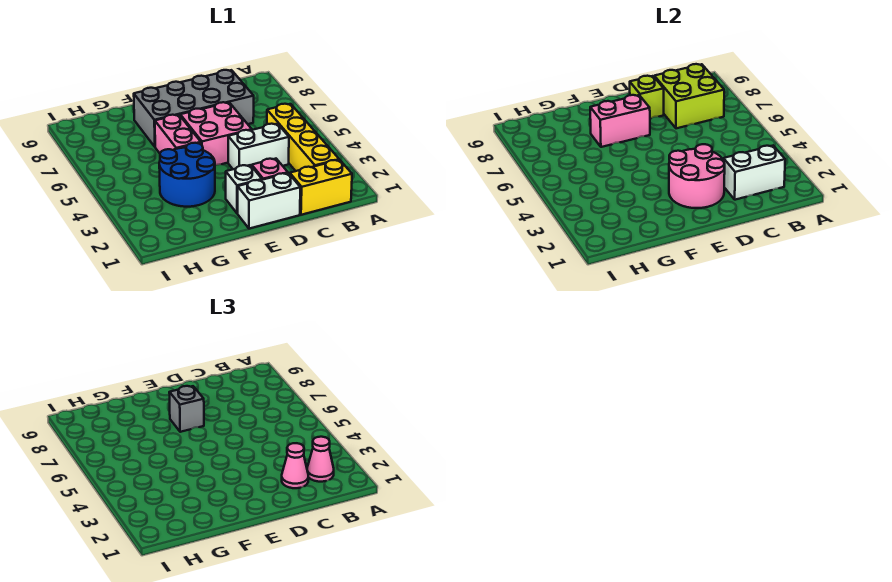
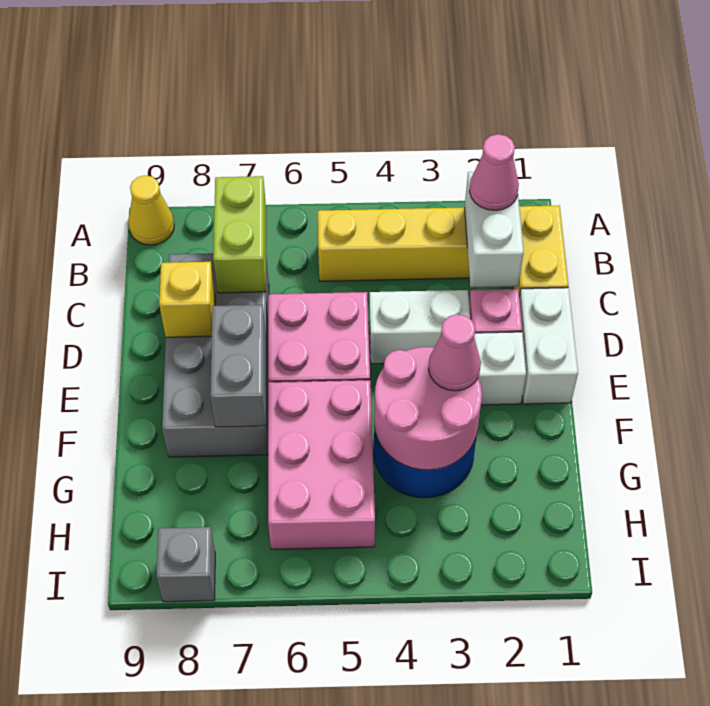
none -> yellow cone A9 level 1
lime brick B7:C8 level 2 -> lime brick B7:C7 level 2
pink cone C2 level 3 -> pink cone F3 level 3
white brick C4:D4 level 1 -> white brick D3:D4 level 1
pink round brick D2:E3 level 2 -> pink round brick F3:G4 level 2
lime brick D8 level 2 -> yellow brick D8 level 2
pink brick E7:F7 level 2 -> grey brick E7:F7 level 2
grey brick E7 level 3 -> grey brick I8 level 1
pink brick F5:F6 level 1 -> pink brick F5:H6 level 1

